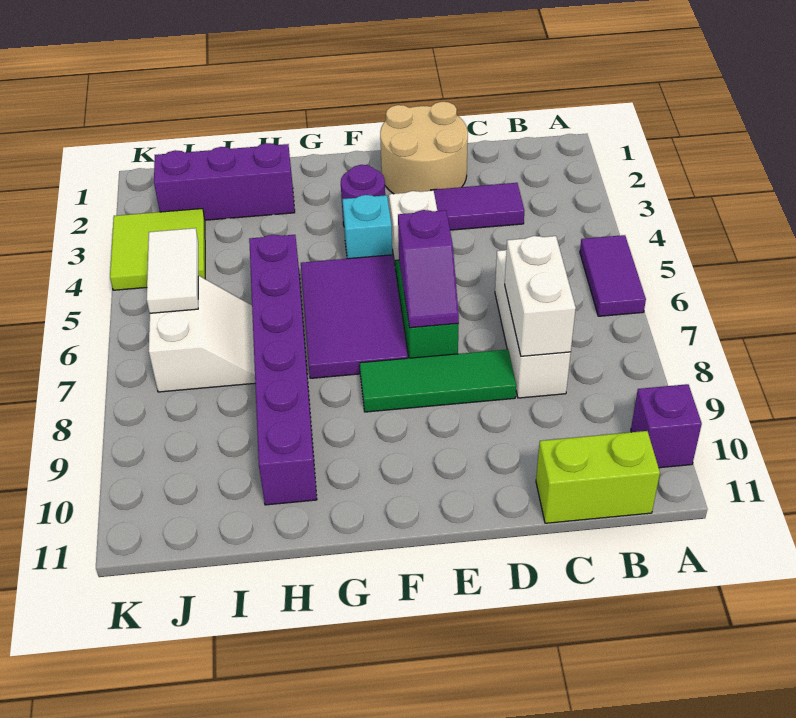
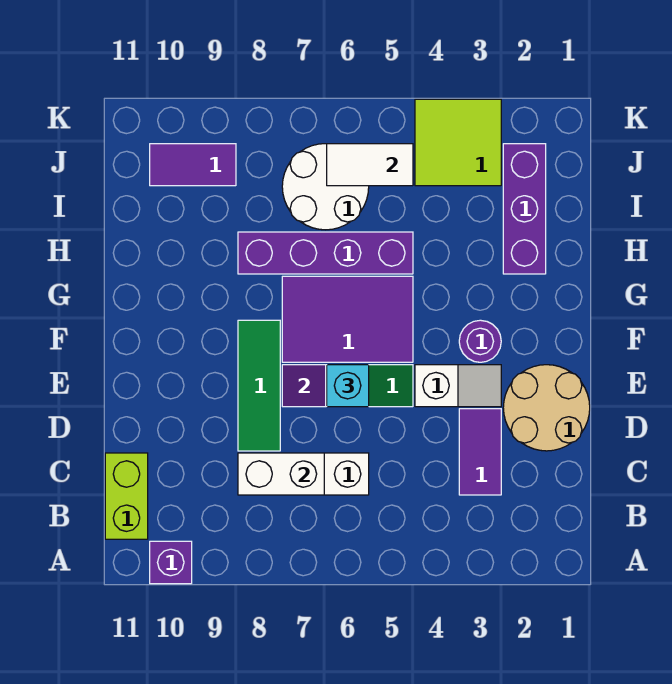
purple tile A5:A6 level 1 -> purple tile J9:J10 level 1
cyan brick F4 level 1 -> cyan brick E6 level 3
purple brick H5:H10 level 1 -> purple brick H5:H8 level 1
white slope I6:J7 level 1 top J -> white round brick I6:J7 level 1

